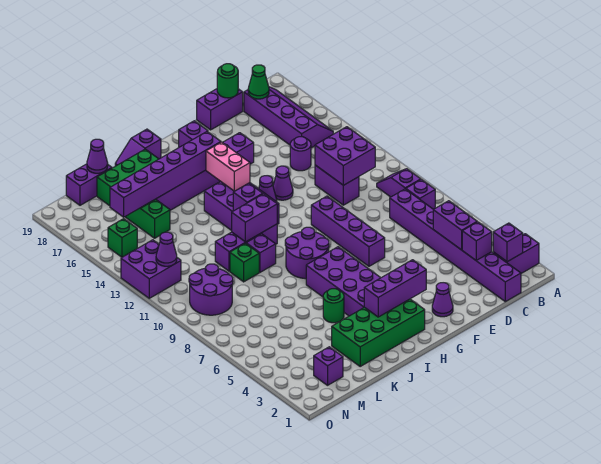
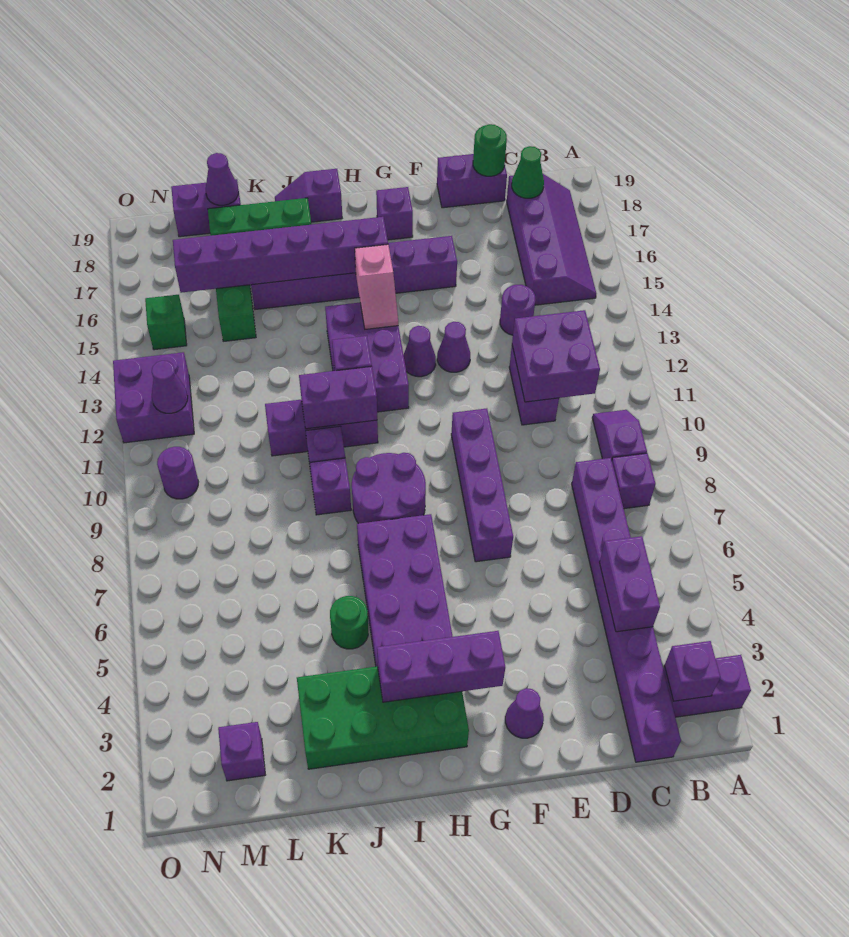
purple brick C3 level 2 -> purple brick J9 level 1
pink brick H14:H15 level 2 -> pink slope H14:H15 level 2 top 15
green brick K10 level 1 -> none
purple round brick M9:N10 level 1 -> purple round brick N10 level 1

